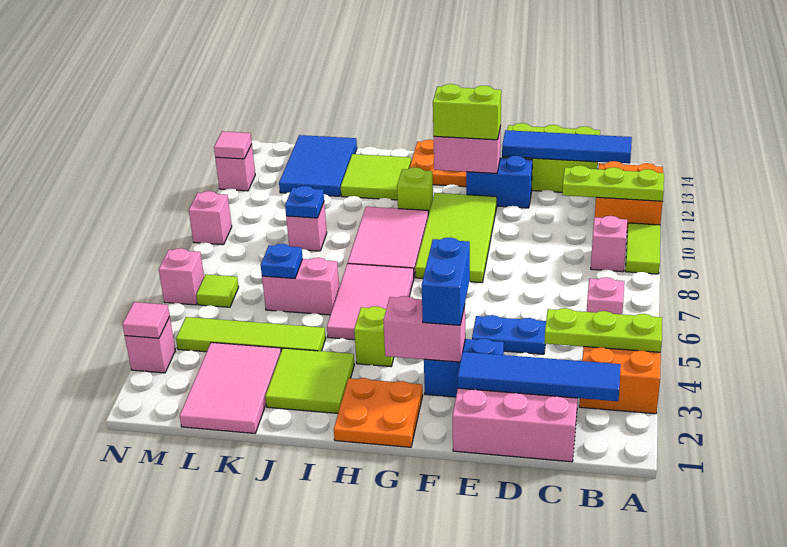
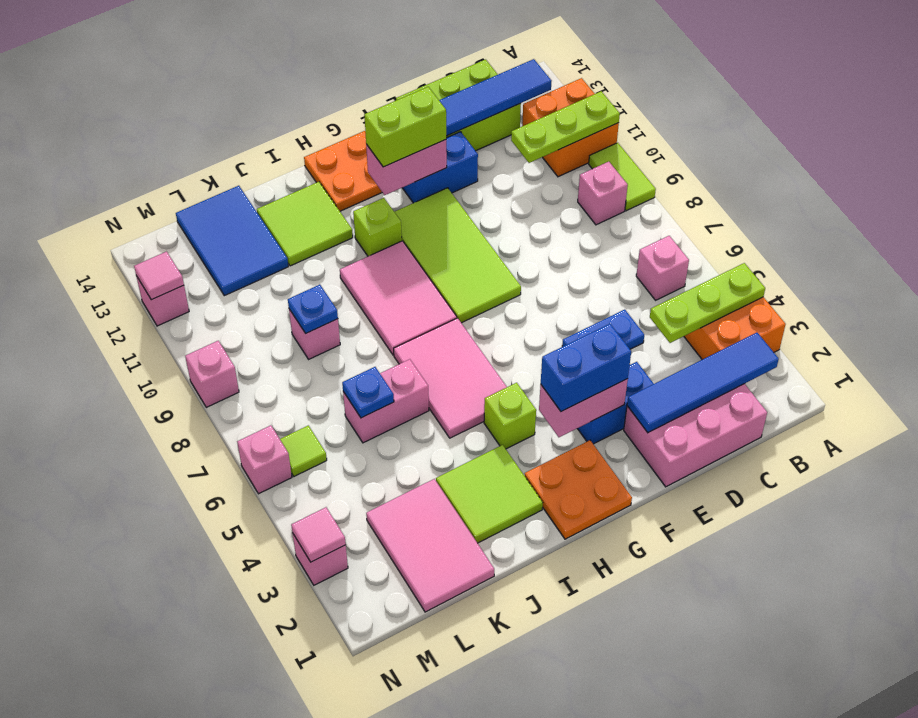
blue brick F3:F4 level 3 -> blue brick F3:G3 level 3
lime tile J4:M4 level 1 -> none

